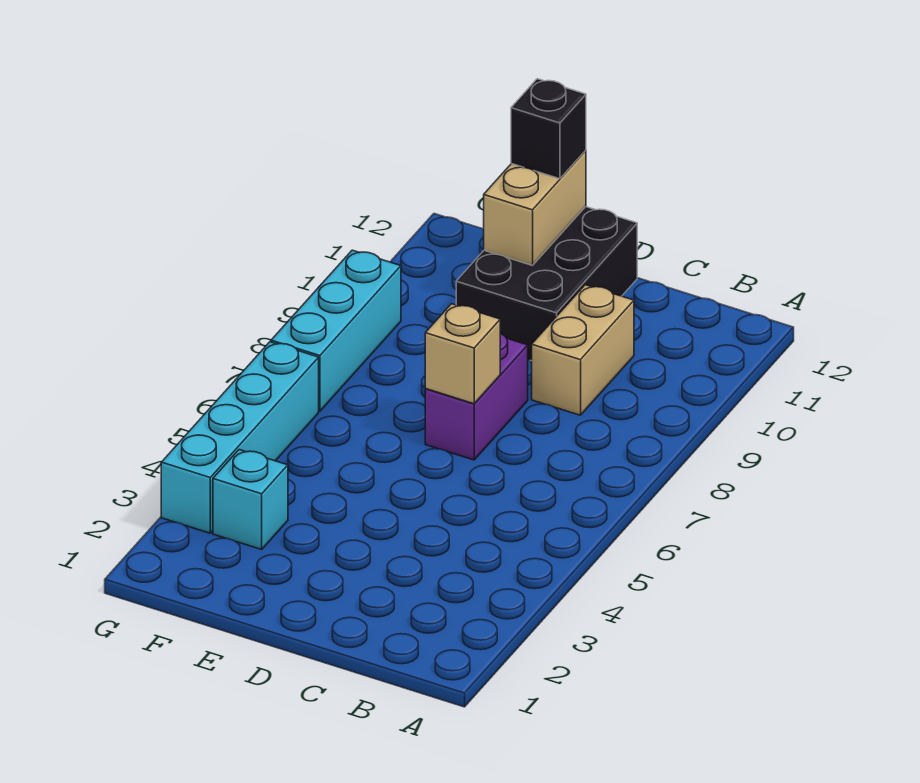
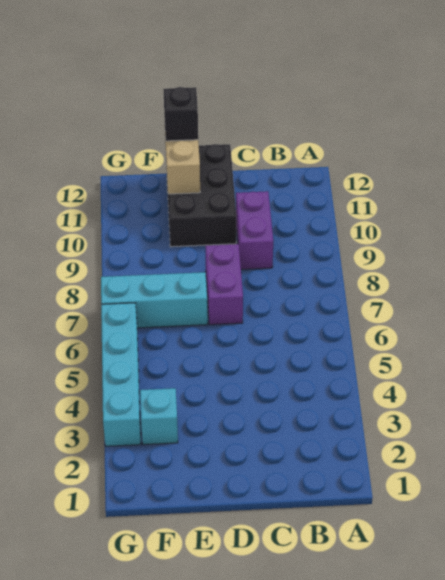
tan brick C9:C10 level 1 -> purple brick C9:C10 level 1
tan brick D7 level 2 -> none
cyan brick G7:G9 level 1 -> cyan brick E7:G7 level 1

